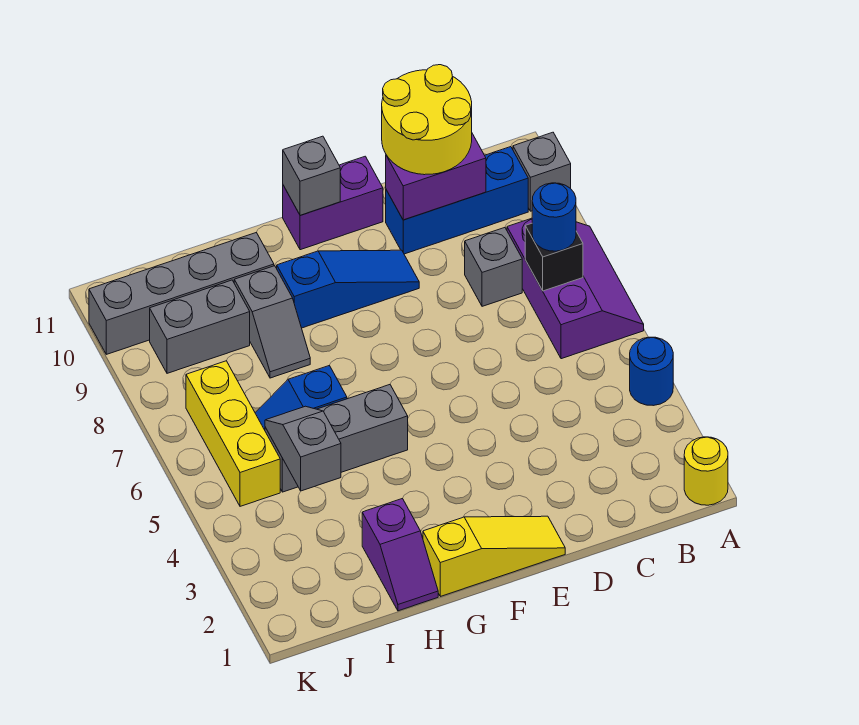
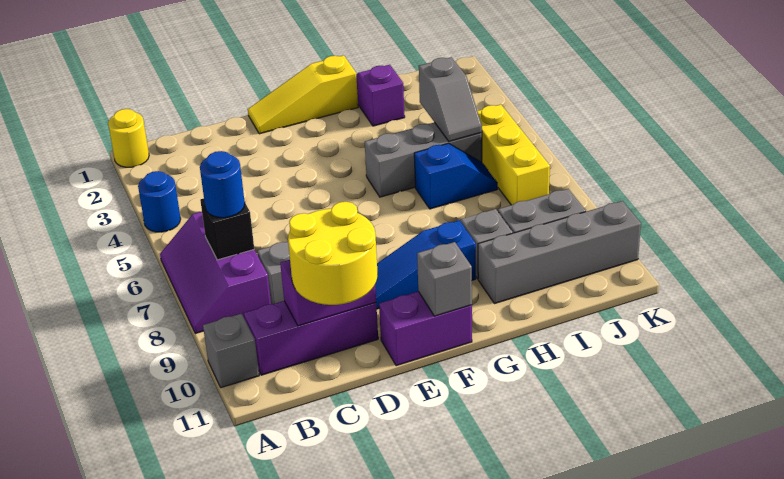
blue brick B10:D10 level 1 -> purple brick B10:D10 level 1

